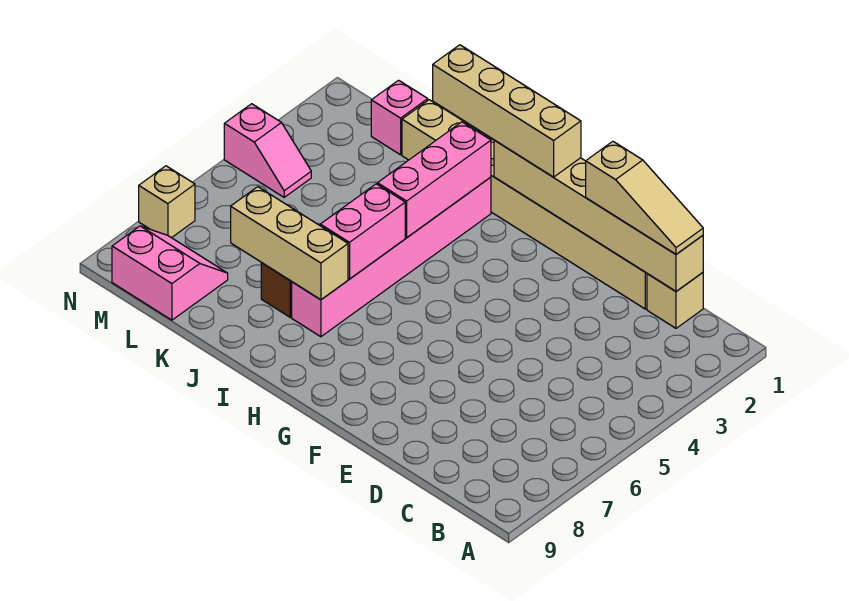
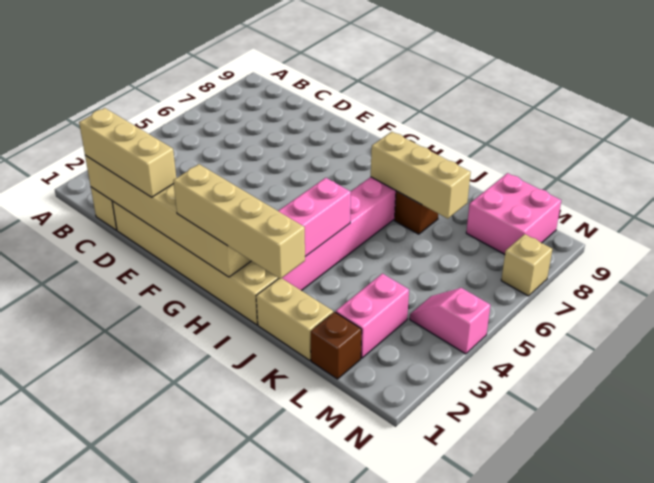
tan slope C1:E1 level 3 top E -> tan brick C1:E1 level 3
pink brick I5:I6 level 2 -> pink brick L2:L3 level 1
pink brick L1 level 1 -> brown brick L1 level 1
pink slope L8:M9 level 1 top 9 -> pink brick L8:M9 level 1

